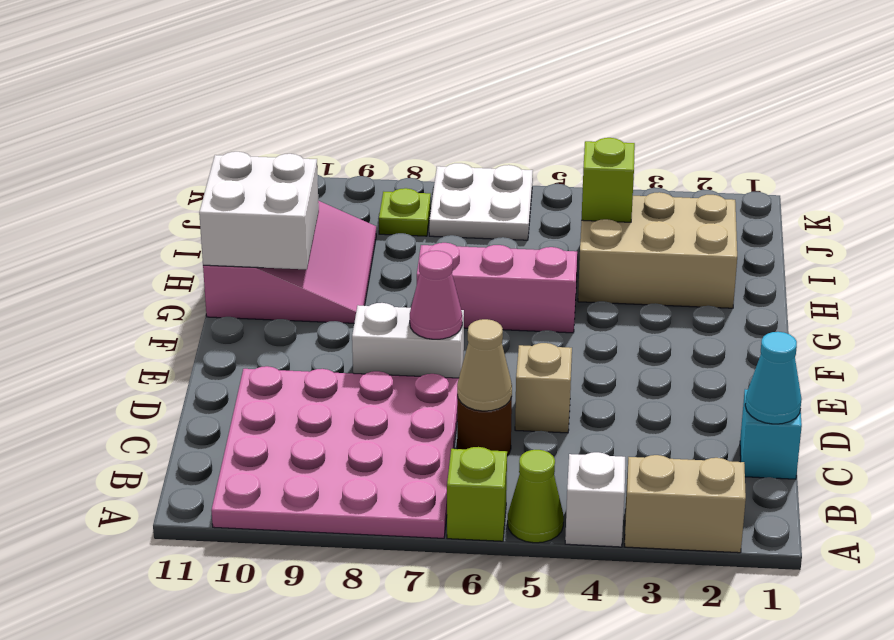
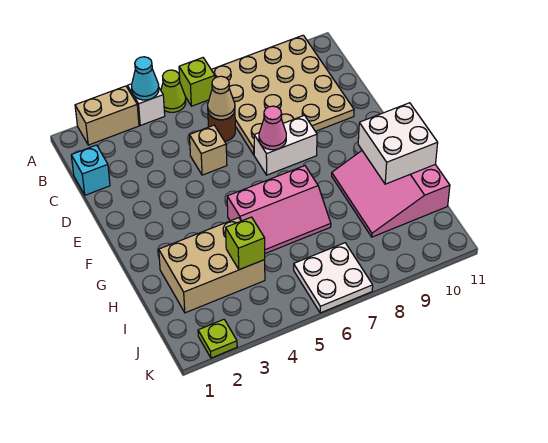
pink plate A7:D10 level 1 -> tan plate A7:D10 level 1
cyan cone C1 level 2 -> cyan cone A4 level 2
lime plate J8 level 1 -> lime plate K2 level 1

